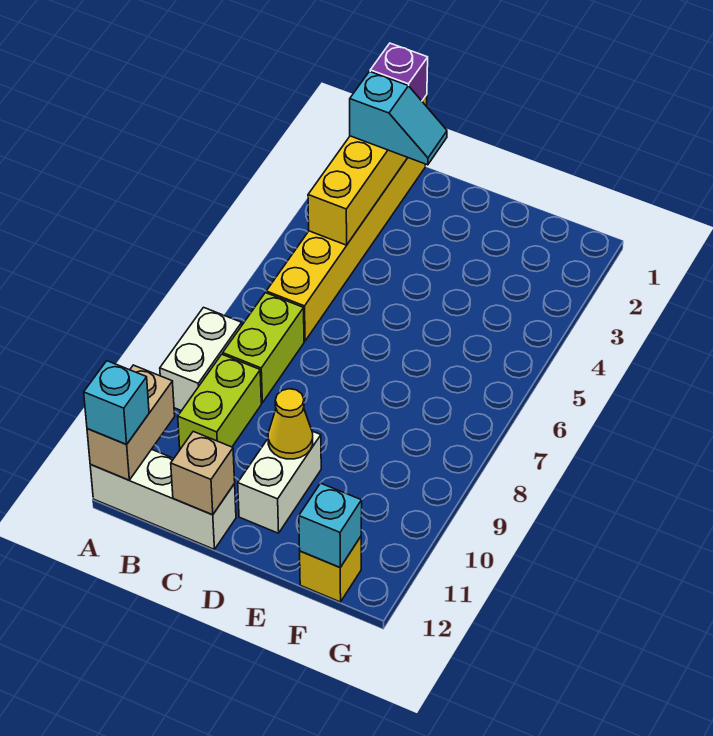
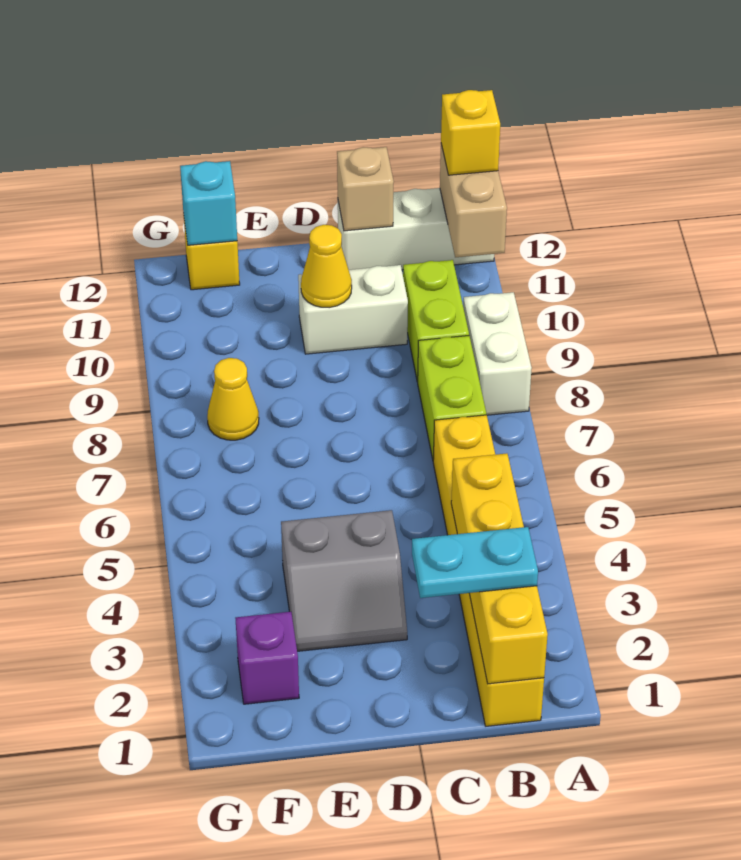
cyan brick A12 level 3 -> yellow brick A12 level 3
purple brick B1 level 3 -> purple brick F2 level 1
cyan slope B2:C2 level 3 top B -> cyan plate B2:C2 level 3
none -> grey slope D3:E4 level 1 top 4
white brick D10:D11 level 1 -> white brick C10:D10 level 1
none -> yellow cone F8 level 1

